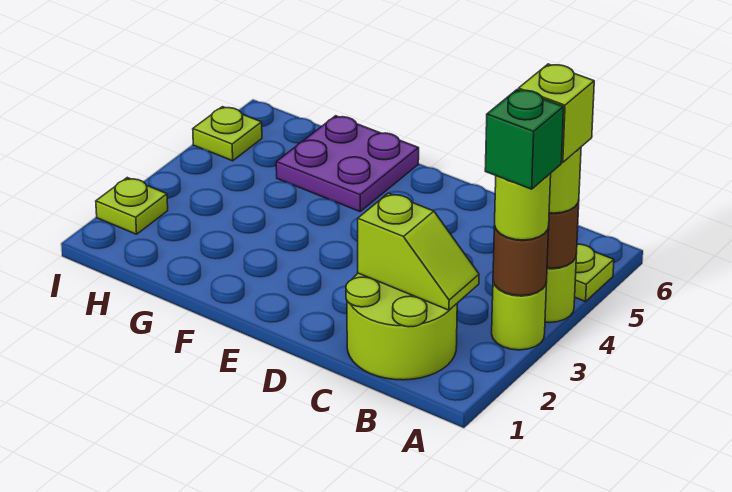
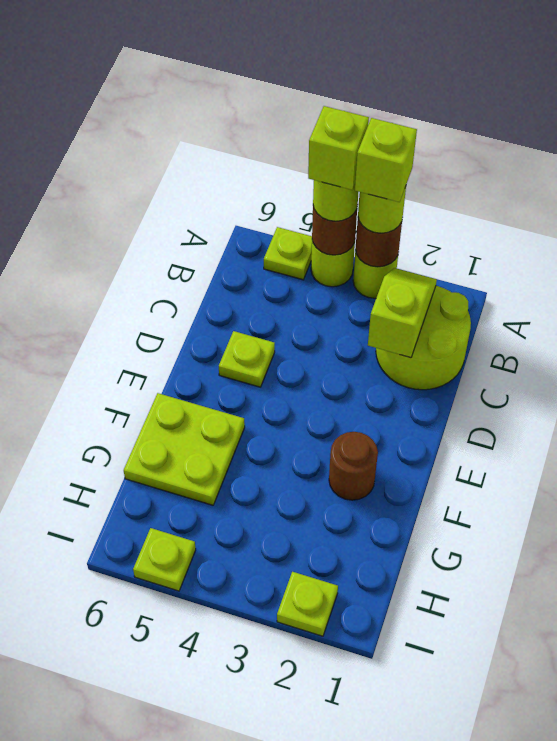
green brick A3 level 4 -> lime brick A3 level 4
none -> lime plate D5 level 1
none -> brown round brick F2 level 1
purple plate F5:G6 level 1 -> lime plate F5:G6 level 1

